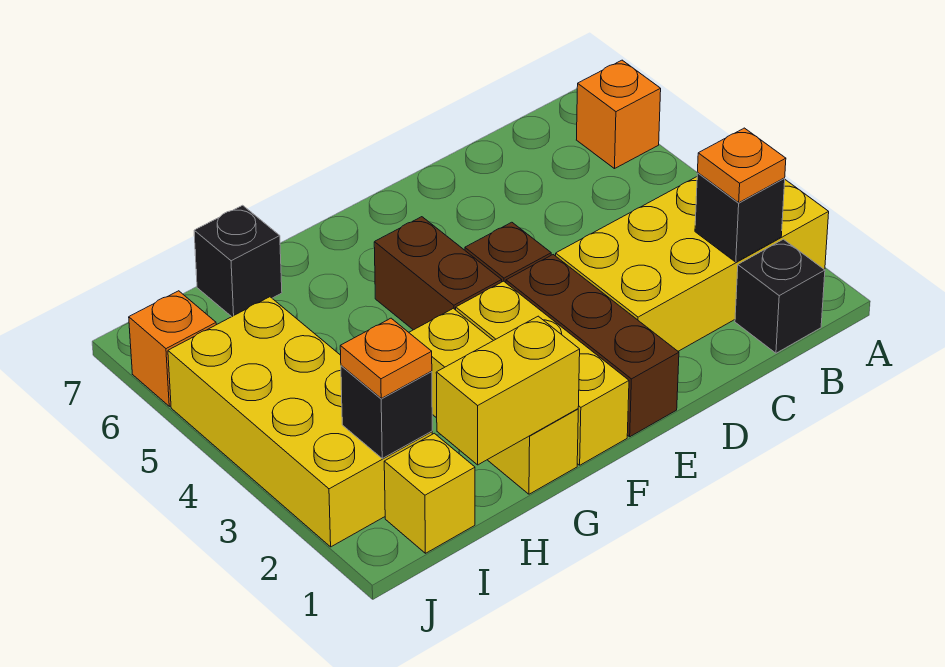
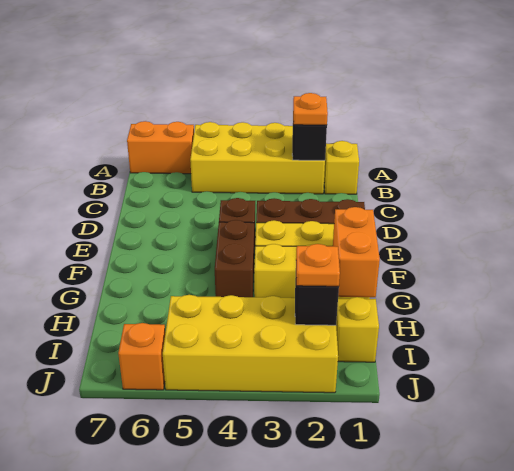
yellow brick A2:D3 level 1 -> yellow brick A2:B5 level 1
orange brick A6 level 1 -> orange brick A6:A7 level 1
black brick B1 level 1 -> yellow brick B1 level 1
brown brick F4:F5 level 1 -> brown brick F4:G4 level 1
yellow brick G1:H1 level 2 -> orange brick G1:H1 level 2
black brick H7 level 1 -> none

